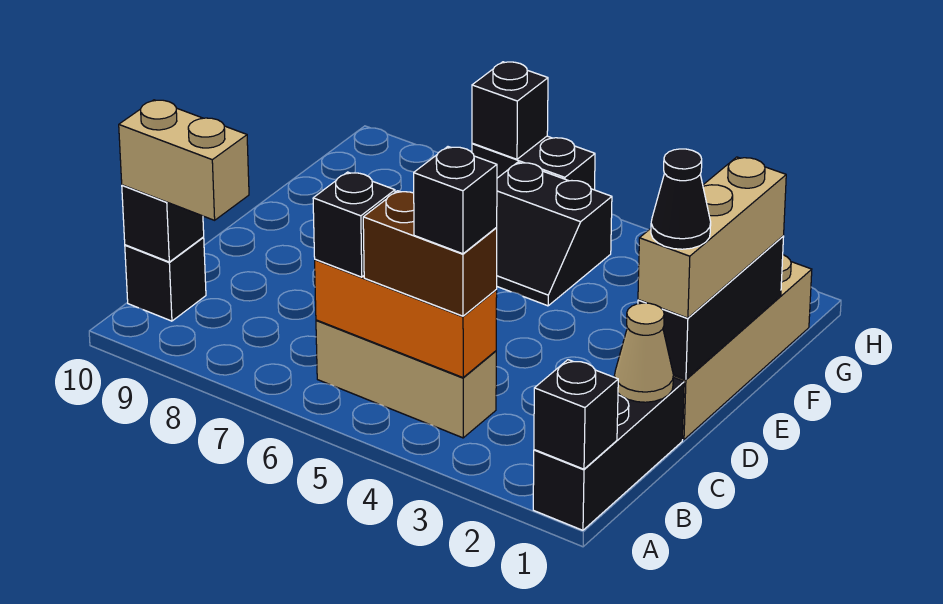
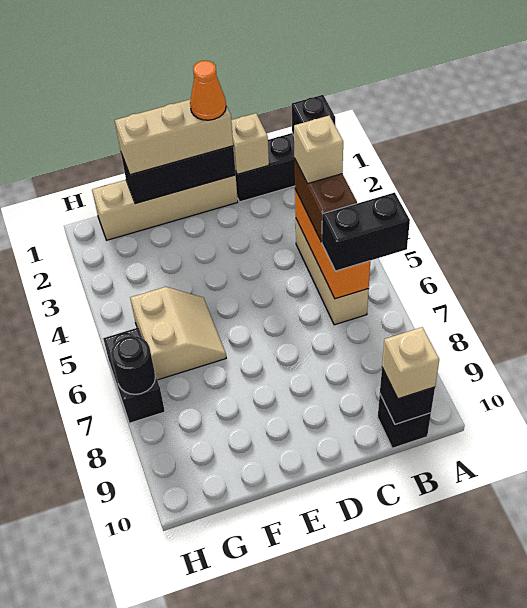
black brick B4 level 4 -> tan brick B4 level 4
black brick B6 level 3 -> black brick A6:B6 level 3
tan brick B9:B10 level 3 -> tan brick B10 level 3
tan cone C1 level 2 -> tan brick C1 level 2
black cone D1 level 4 -> orange cone D1 level 4
black slope F5:G6 level 1 top G -> tan slope F5:G6 level 1 top G
black brick H7 level 2 -> black round brick H7 level 2

